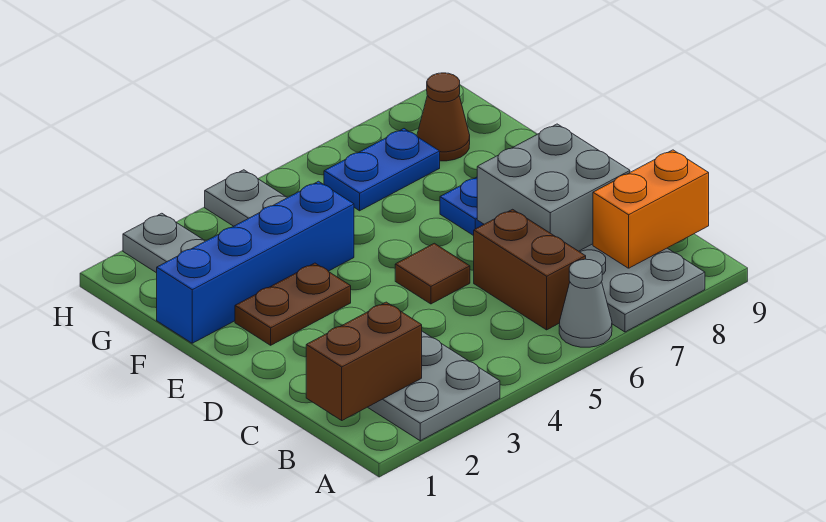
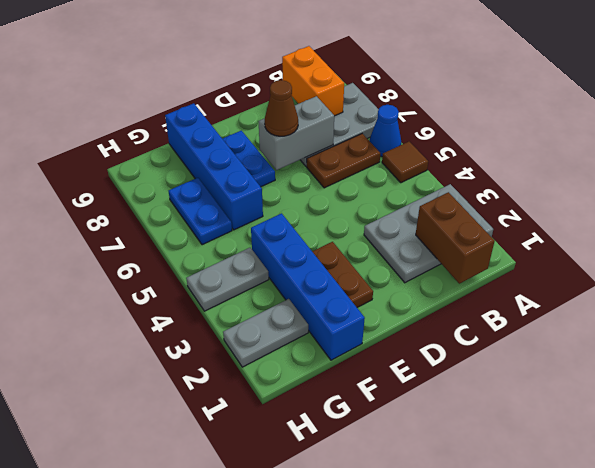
grey cone A6 level 1 -> blue cone A6 level 1
brown brick B6:C6 level 1 -> brown plate B6:C6 level 1
grey brick C7:D8 level 2 -> grey brick C7:D7 level 2
brown tile D5 level 1 -> brown tile A5 level 1
none -> blue brick F6:F9 level 1
brown cone G8 level 1 -> brown cone D7 level 3

